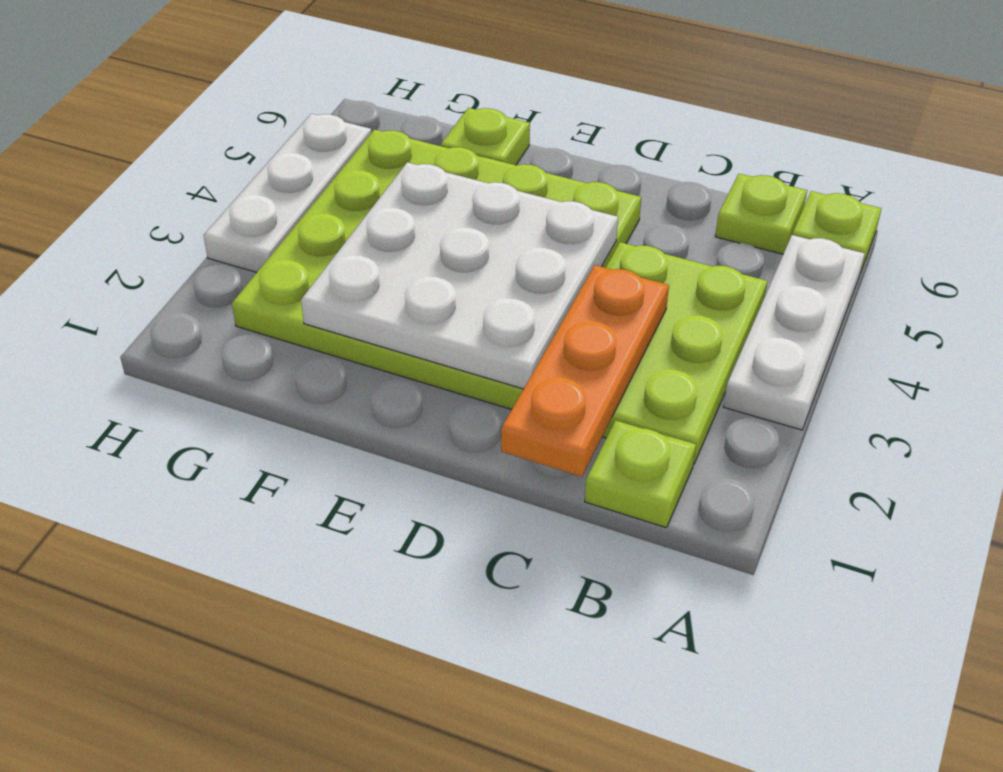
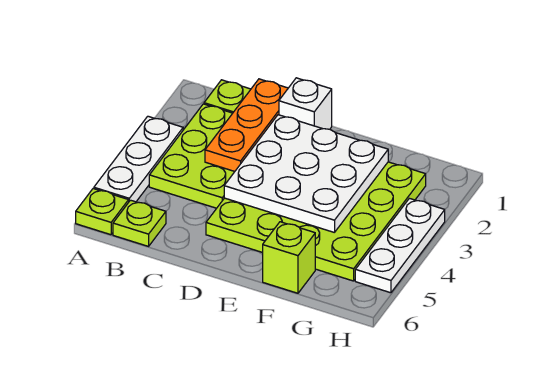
none -> white brick D1 level 1
lime plate F6 level 1 -> lime brick F6 level 1

